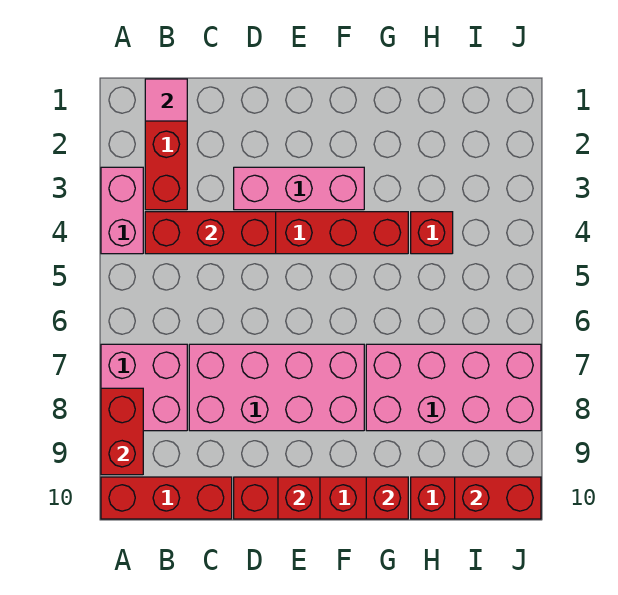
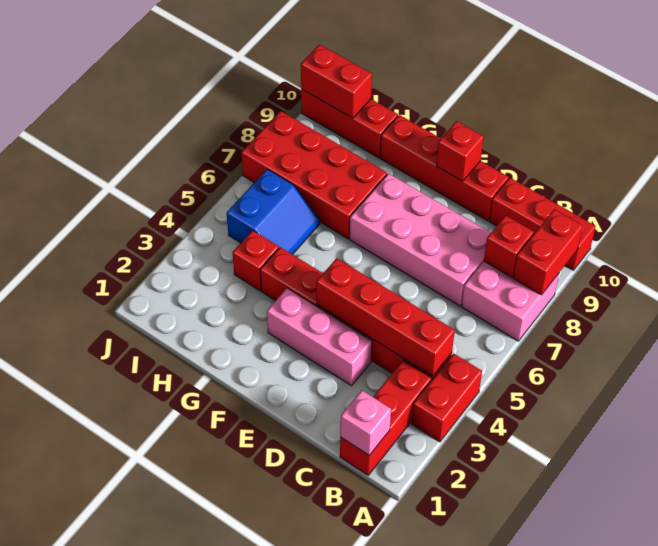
pink brick A3:A4 level 1 -> red brick A3:A4 level 1
pink tile B1 level 2 -> pink brick B1 level 2
red brick B4:D4 level 2 -> red brick B4:E4 level 2
pink brick G7:J8 level 1 -> red brick G7:J8 level 1
red brick G10 level 2 -> red brick B8 level 2
none -> blue slope H5:I6 level 1 top I

